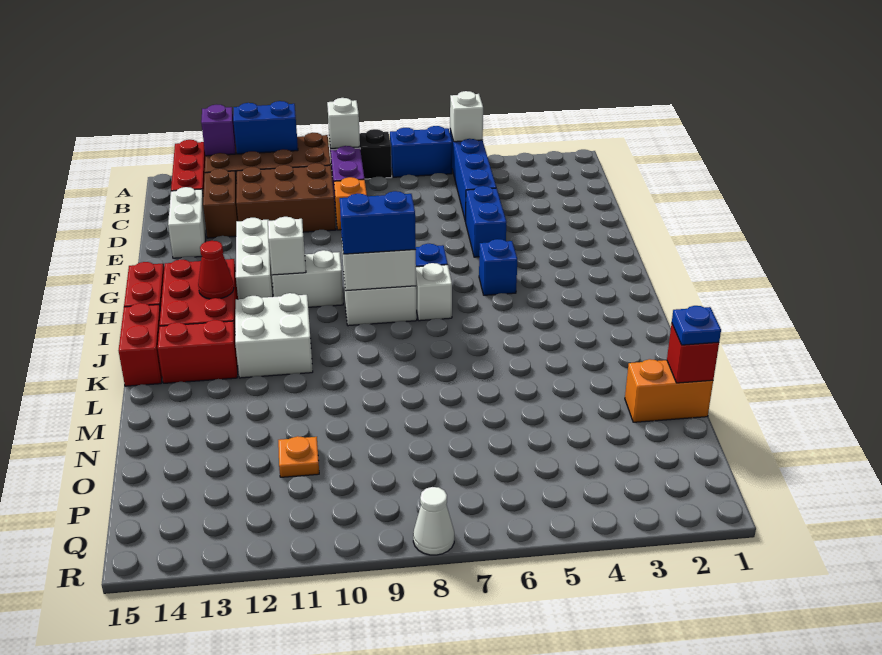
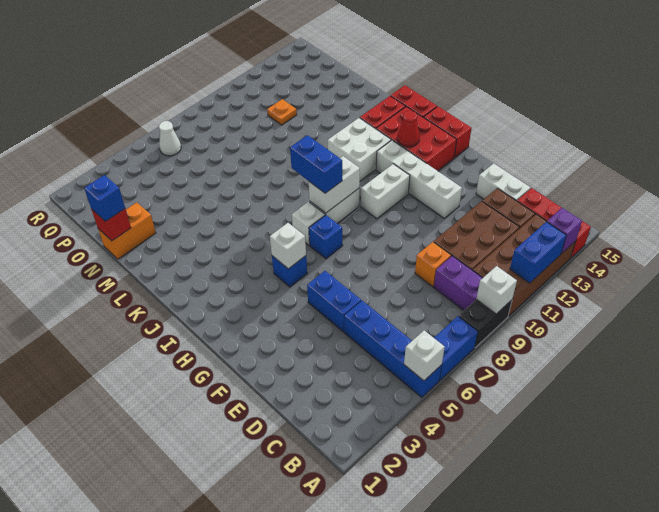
white brick F12:H12 level 1 -> white brick F12:I12 level 1
white brick H11 level 2 -> white brick H5 level 2
blue brick I8:I9 level 3 -> blue brick I8:J8 level 3
blue plate N1 level 3 -> blue brick N1 level 3
white cone R8 level 1 -> white cone Q6 level 1

